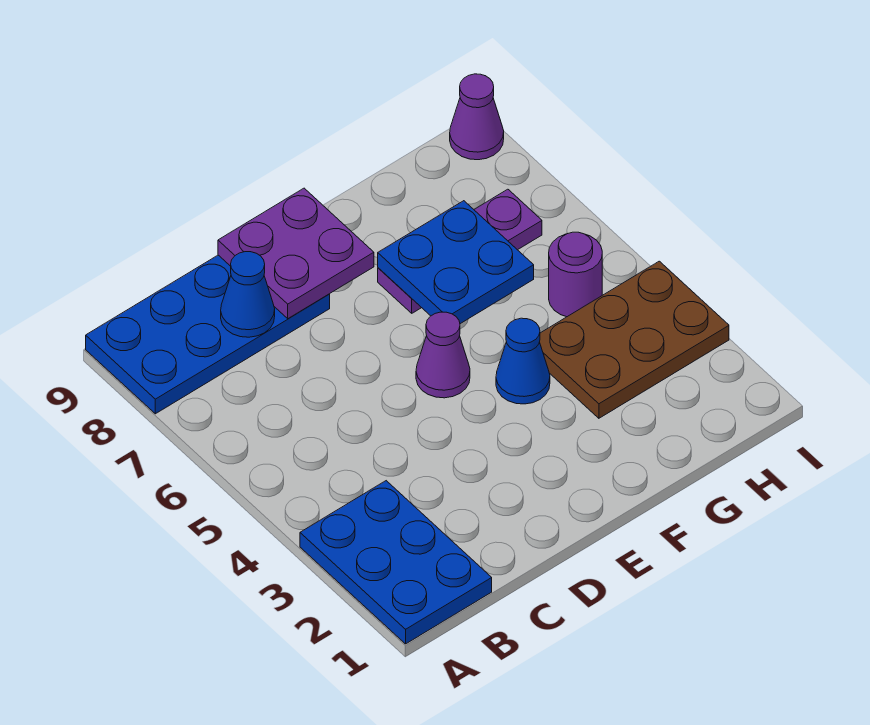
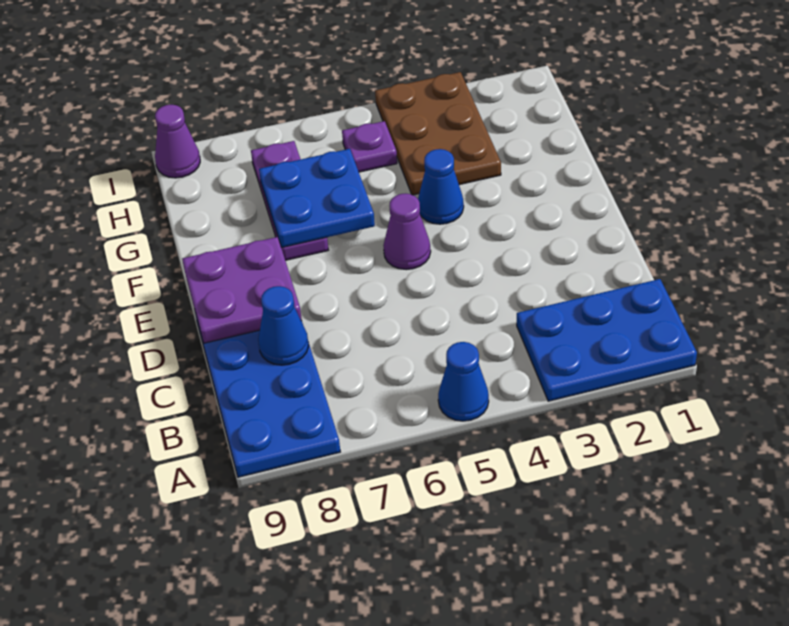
none -> blue cone A5 level 1
purple round brick H5 level 1 -> purple plate H5 level 1

